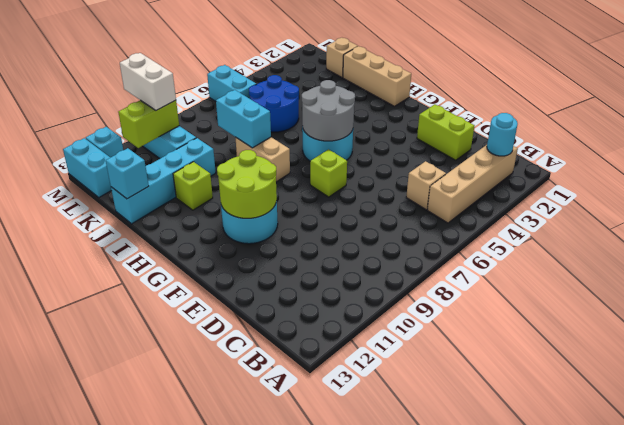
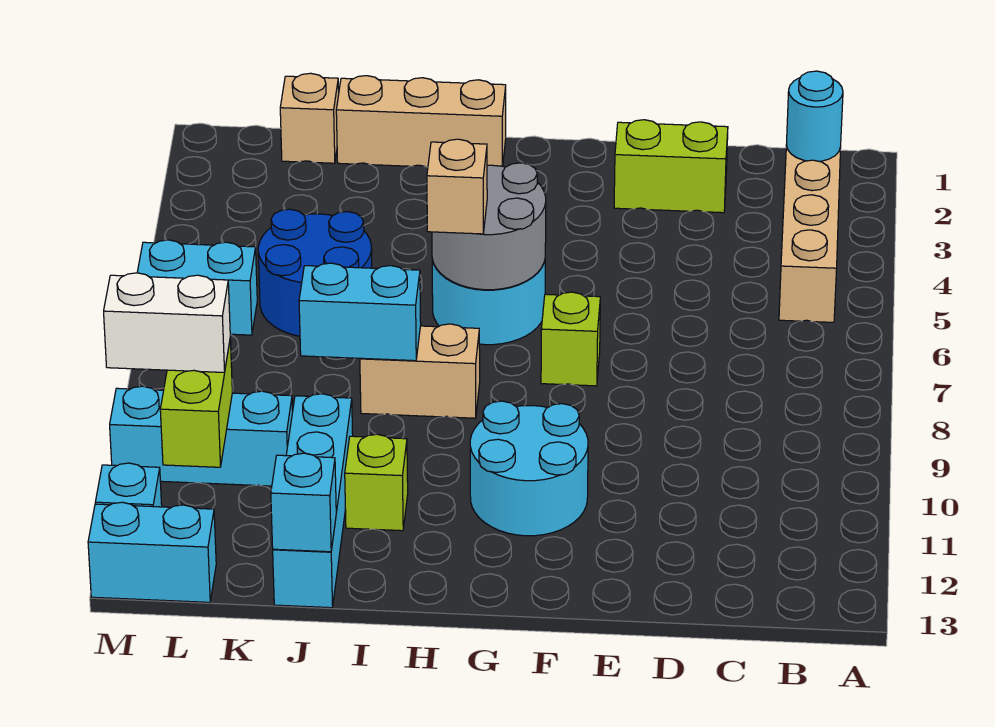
tan brick C5 level 1 -> tan brick H6 level 3
lime round brick F10:G11 level 2 -> none

